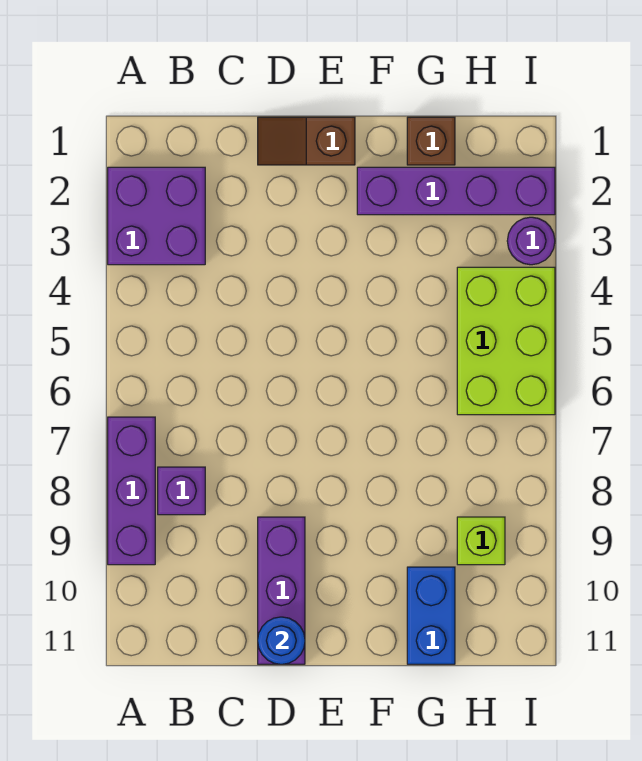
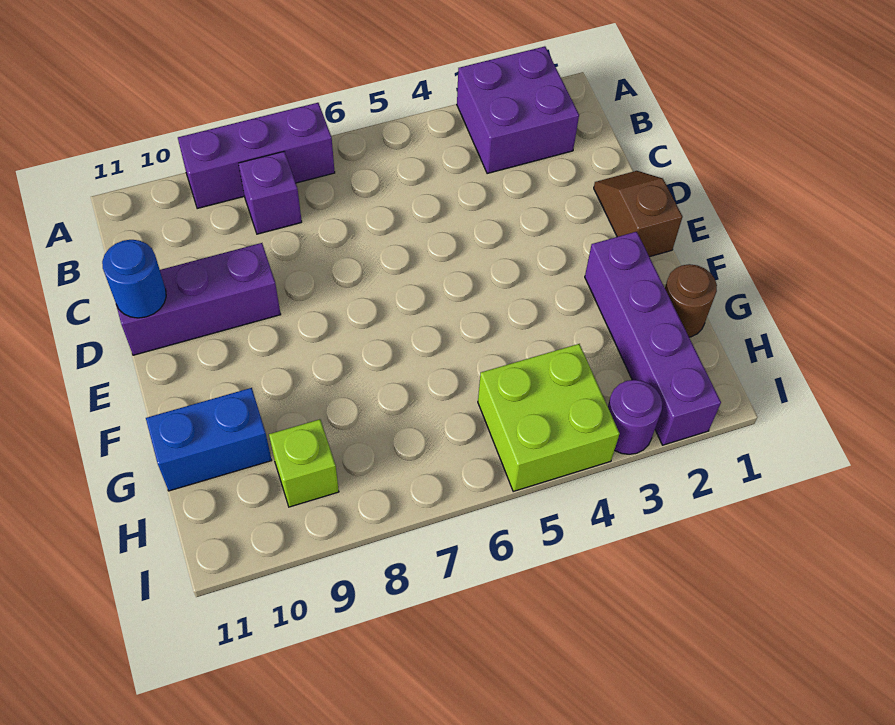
brown brick G1 level 1 -> brown round brick G1 level 1
lime brick H4:I6 level 1 -> lime brick H4:I5 level 1

